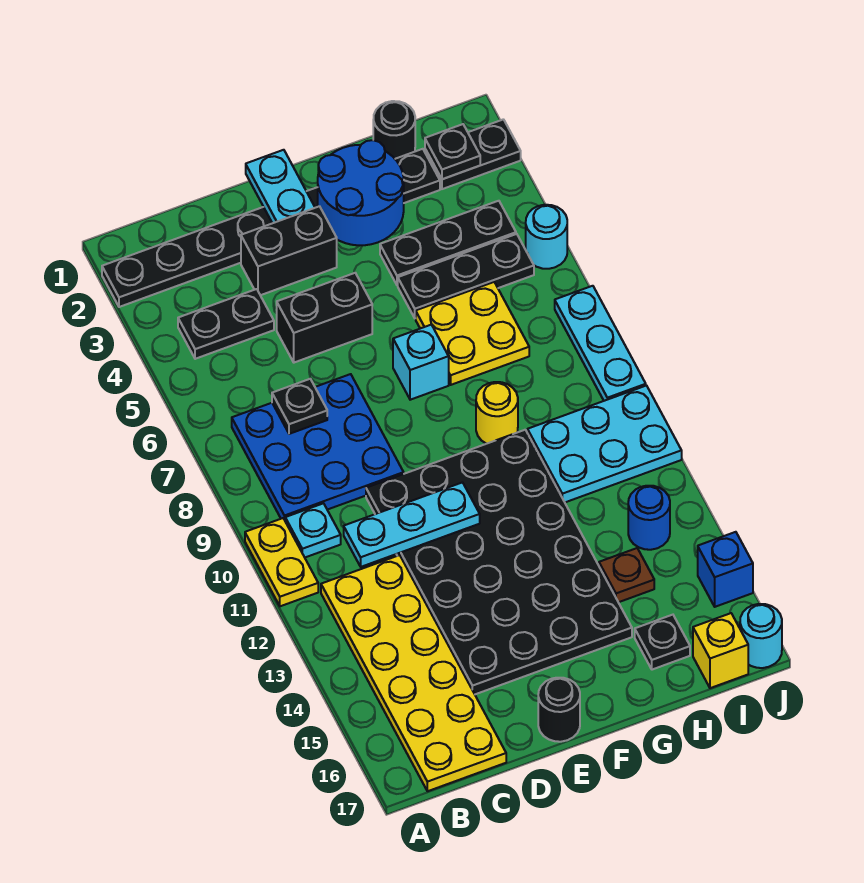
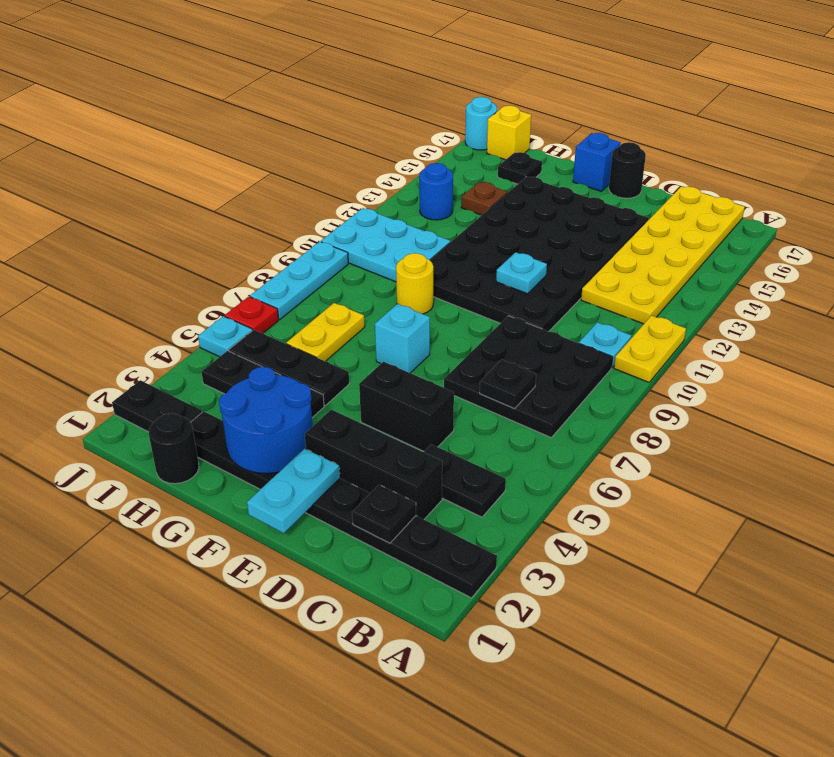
blue plate B7:D9 level 1 -> black plate B7:D9 level 1
cyan plate C11:E11 level 2 -> cyan plate E11 level 2
black brick D3:E3 level 1 -> black brick C3:E3 level 1
yellow plate G6:H7 level 1 -> yellow plate H6:H7 level 1
black plate I2 level 2 -> black plate C2 level 2
cyan round brick J5 level 1 -> cyan plate J5 level 1
none -> red plate J6 level 1
blue brick J15 level 1 -> blue brick F17 level 1

